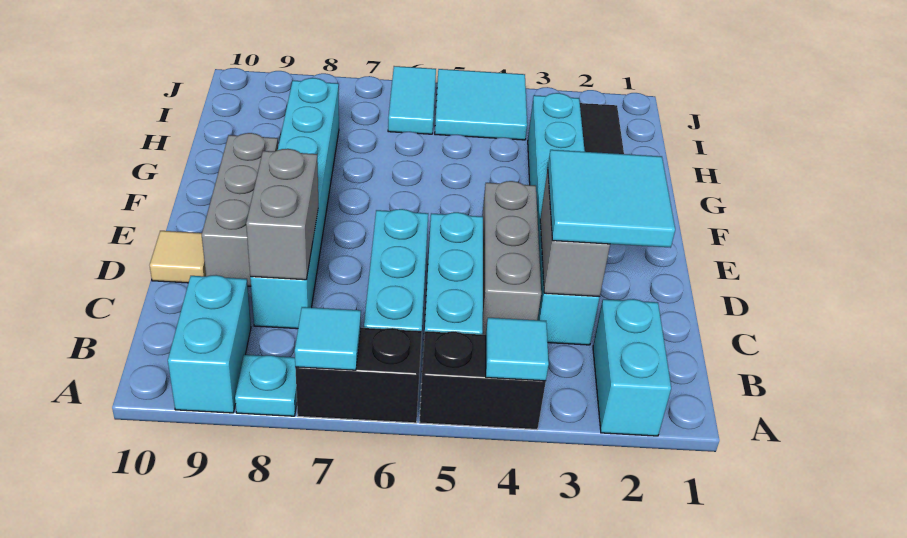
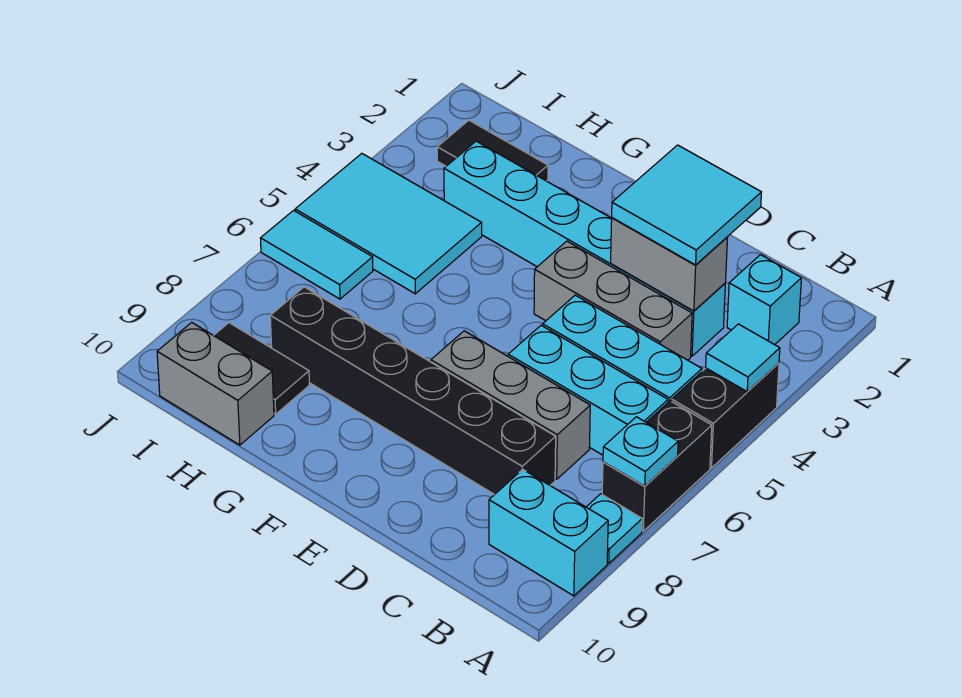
cyan brick A2:B2 level 1 -> cyan brick B2 level 1
cyan tile A7 level 2 -> cyan plate A7 level 2
cyan brick C8:H8 level 1 -> black brick C8:H8 level 1
grey brick C8:D8 level 2 -> grey brick H10:I10 level 1
grey brick D9:F9 level 1 -> grey brick C7:E7 level 1
tan tile D10 level 1 -> none
none -> black tile H9:I9 level 1
cyan tile I4:J5 level 1 -> cyan tile H4:J5 level 1

